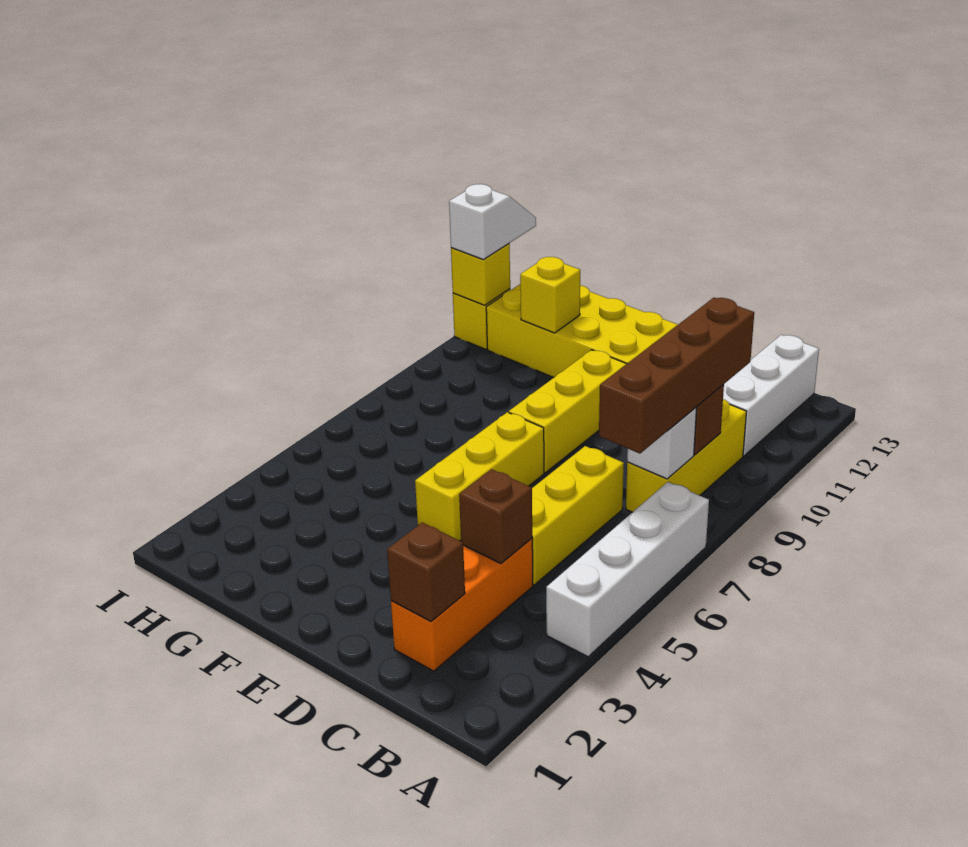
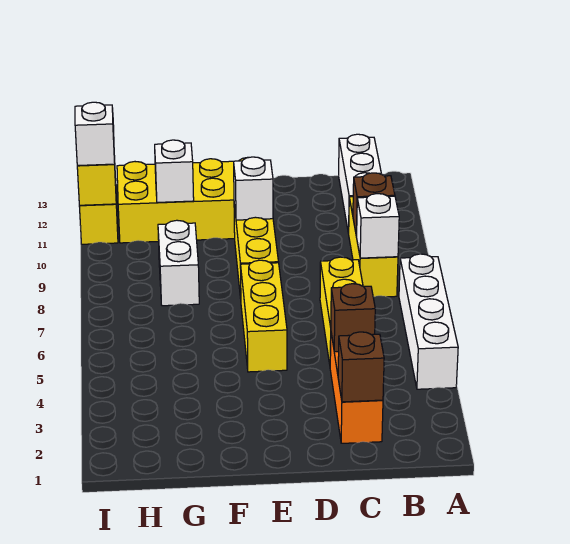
brown brick B7:B10 level 3 -> none
none -> white brick E10 level 2
none -> white brick G8:G9 level 1
yellow brick G11 level 2 -> white brick G11 level 2

